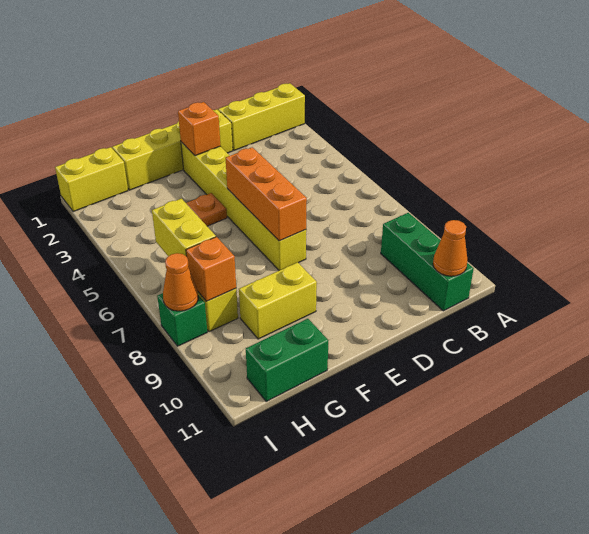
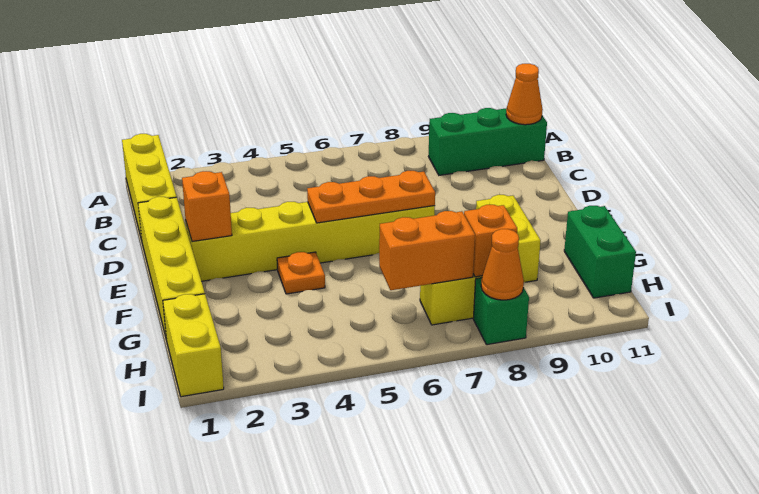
orange brick E5:E7 level 2 -> orange plate E5:E7 level 2
yellow brick H6:H7 level 2 -> orange brick H6:H7 level 2

